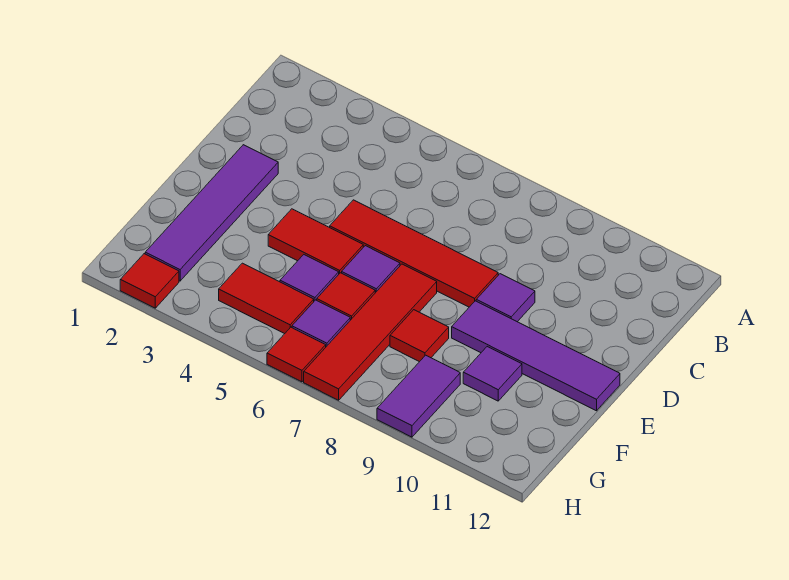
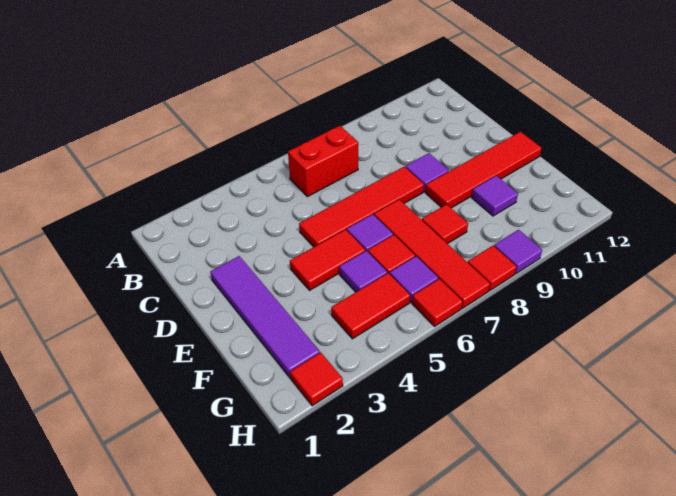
none -> red brick B6:B7 level 1
purple tile E9:E12 level 1 -> red tile E9:E12 level 1
purple tile G9:H9 level 1 -> purple tile H9 level 1
none -> red tile H8 level 1

